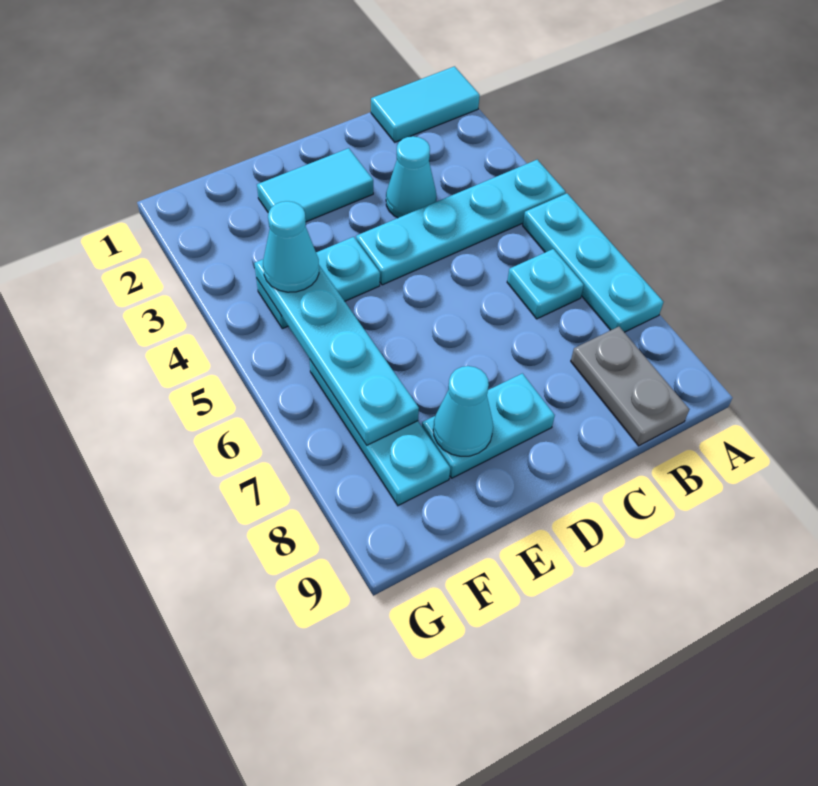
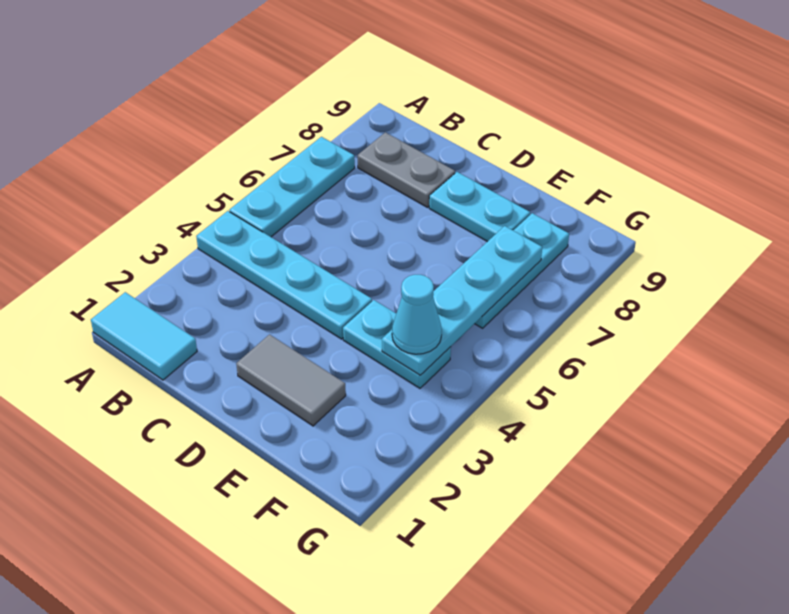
cyan plate B6 level 1 -> none
grey plate B8:B9 level 1 -> grey plate B8:C8 level 1
cyan cone C3 level 1 -> none
cyan tile D2:E2 level 1 -> grey tile D2:E2 level 1
cyan cone E8 level 2 -> none

